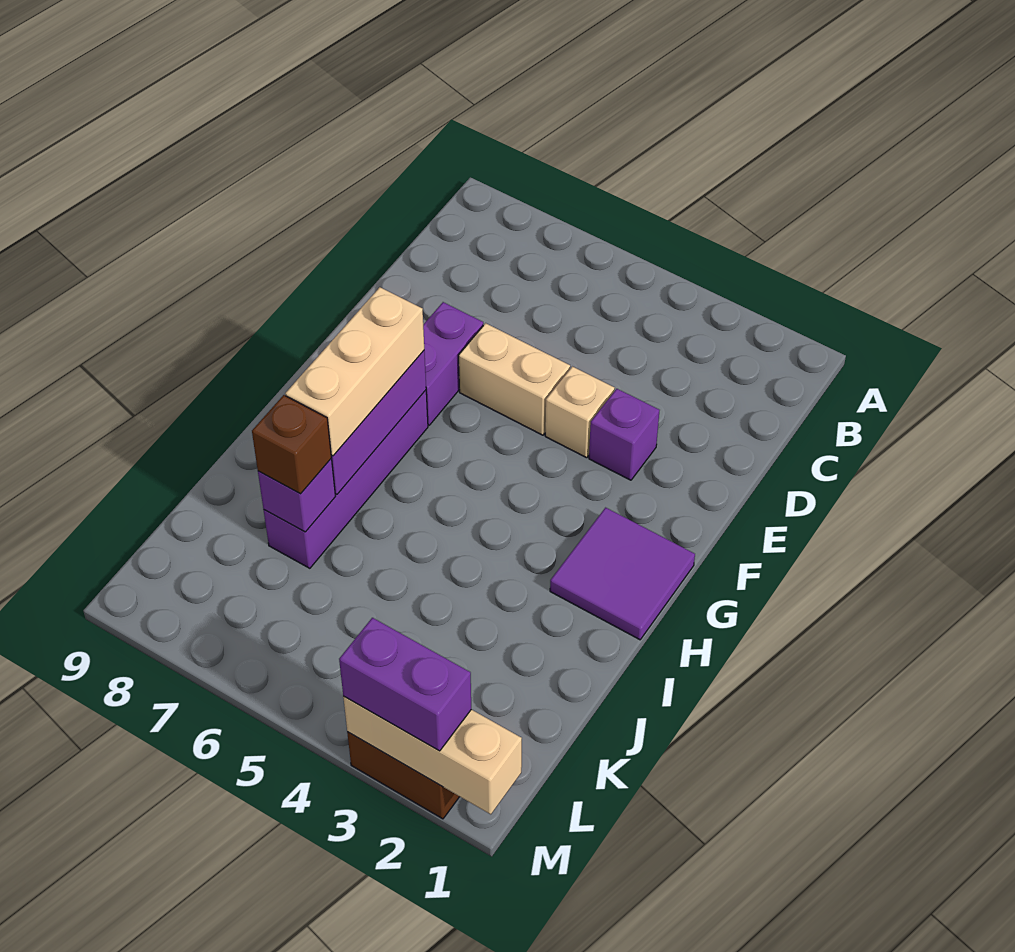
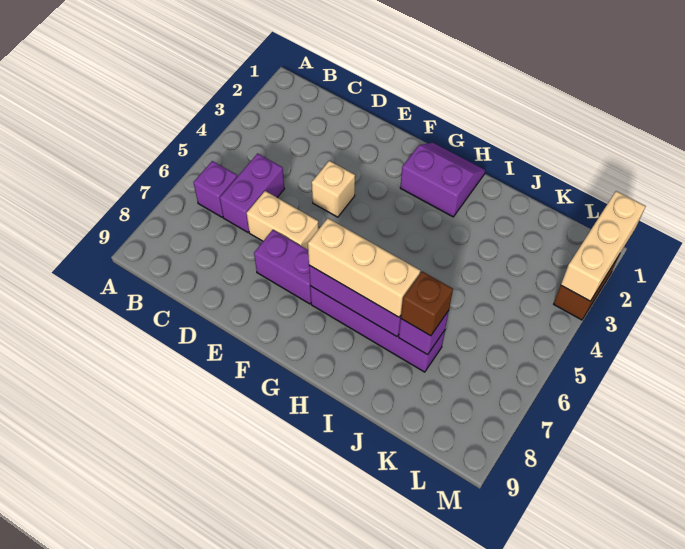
purple brick E3 level 1 -> purple brick B6 level 1
tan brick E5:E6 level 1 -> tan brick D6:E6 level 1
purple tile G1:H2 level 1 -> purple slope G1:H2 level 1 top 2
purple brick M2:M3 level 3 -> purple brick C5:C6 level 1

